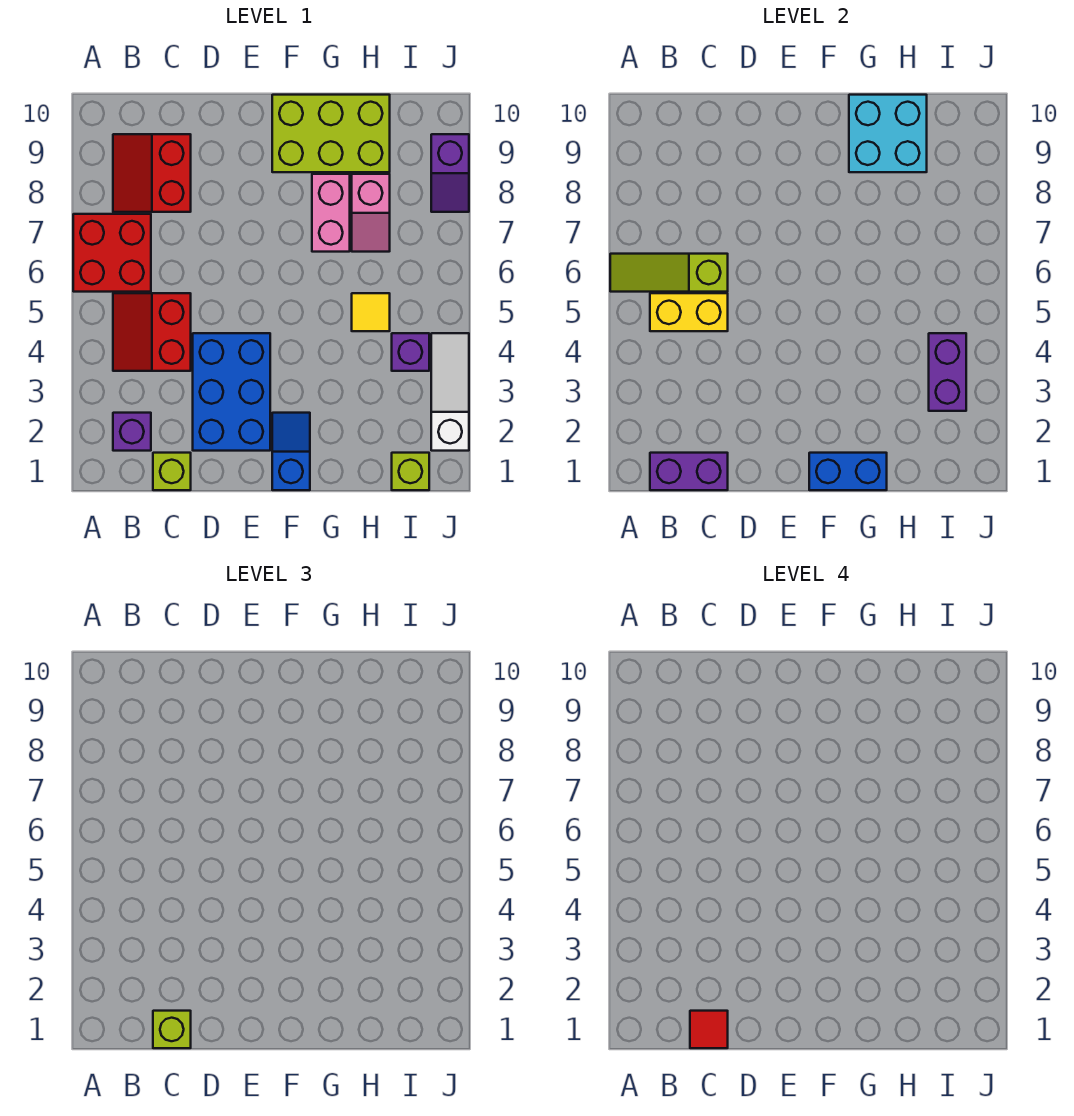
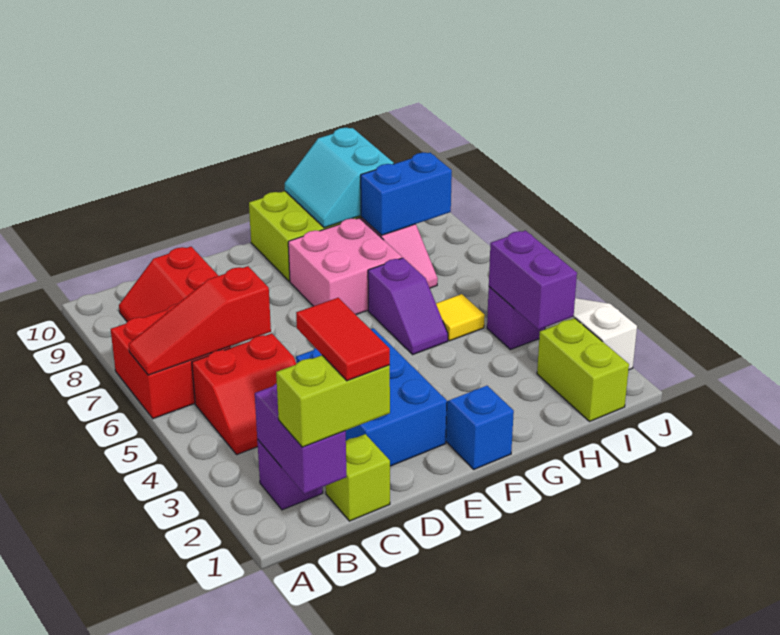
lime slope A6:C6 level 2 top C -> red slope A6:C6 level 2 top C
purple brick B1:C1 level 2 -> purple brick B1:B2 level 2
red slope B4:C5 level 1 top C -> red slope B4:C5 level 1 top 5
yellow brick B5:C5 level 2 -> none
lime brick C1 level 3 -> lime brick B1:C1 level 3
red tile C1 level 4 -> red tile C1:C2 level 4
blue brick F1:G1 level 2 -> blue brick H8:I8 level 2
pink brick G7:G8 level 1 -> pink brick F7:G8 level 1
cyan brick G9:H10 level 2 -> cyan slope G9:H10 level 2 top H
lime brick I1 level 1 -> lime brick I1:I2 level 1
purple slope J8:J9 level 1 top 9 -> purple slope G5:G6 level 1 top 6

